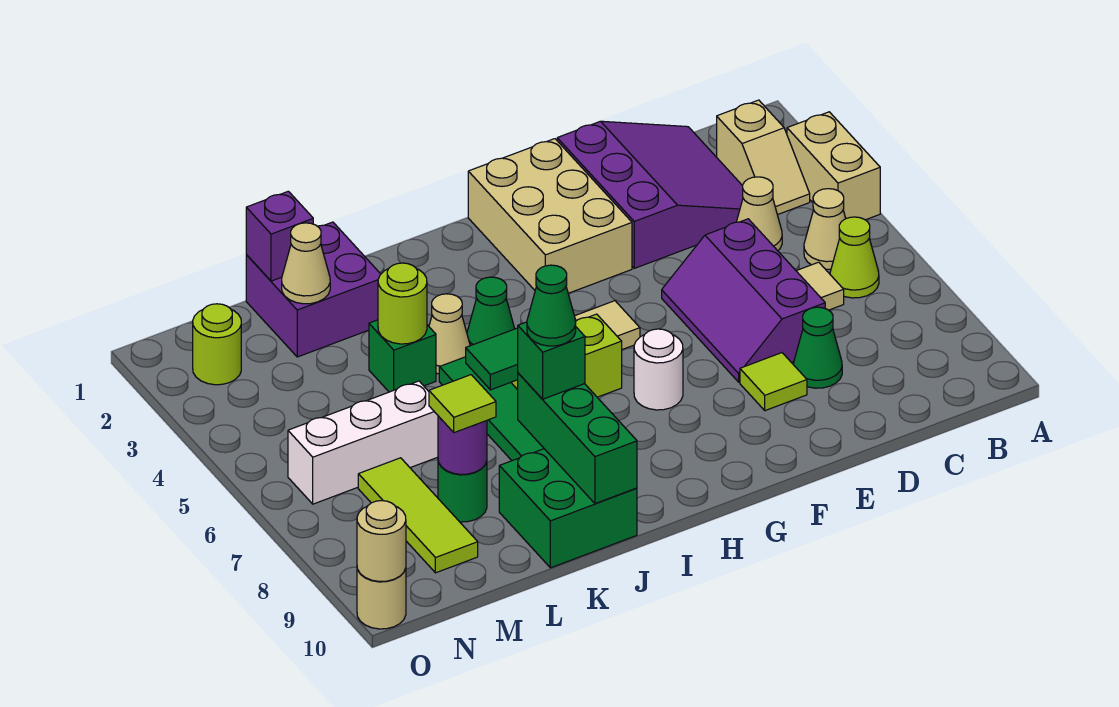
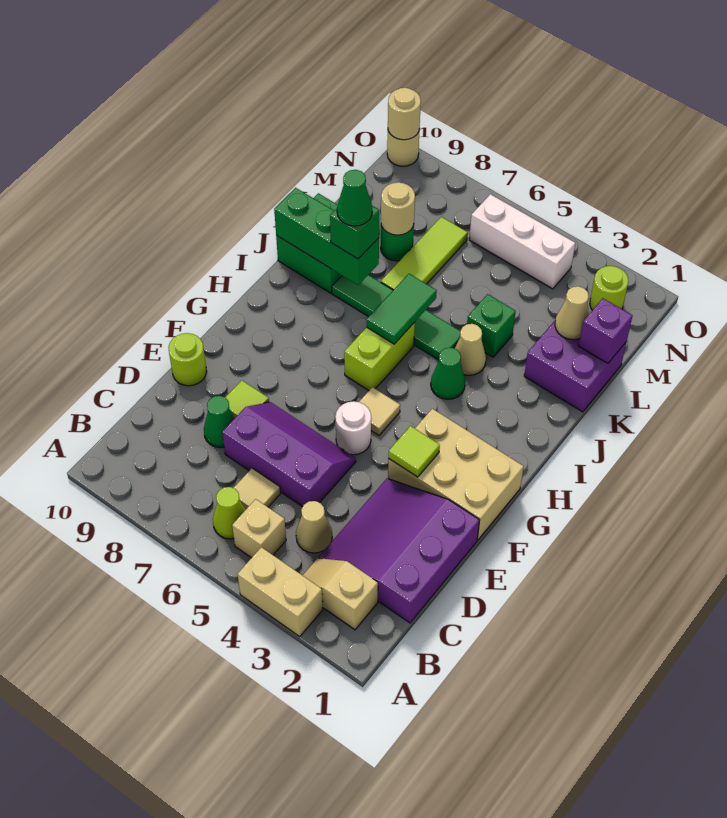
tan cone B5 level 1 -> tan brick B5 level 1
purple slope C1:E3 level 1 top E -> purple slope C1:E3 level 1 top 1
white round brick G7 level 1 -> white round brick F5 level 1
lime round brick K4 level 2 -> lime round brick E10 level 1
white brick L6:N6 level 1 -> white brick N4:N6 level 1
purple round brick L8 level 2 -> tan round brick L8 level 2
lime tile L8 level 3 -> lime tile F3 level 2
lime tile M7:M9 level 1 -> lime tile K7:M7 level 1

